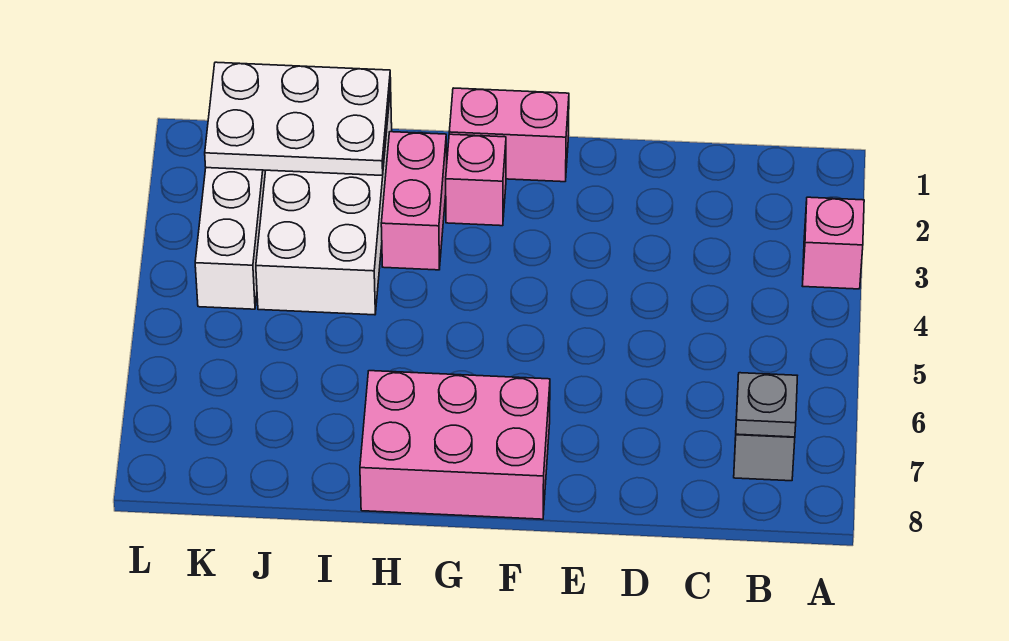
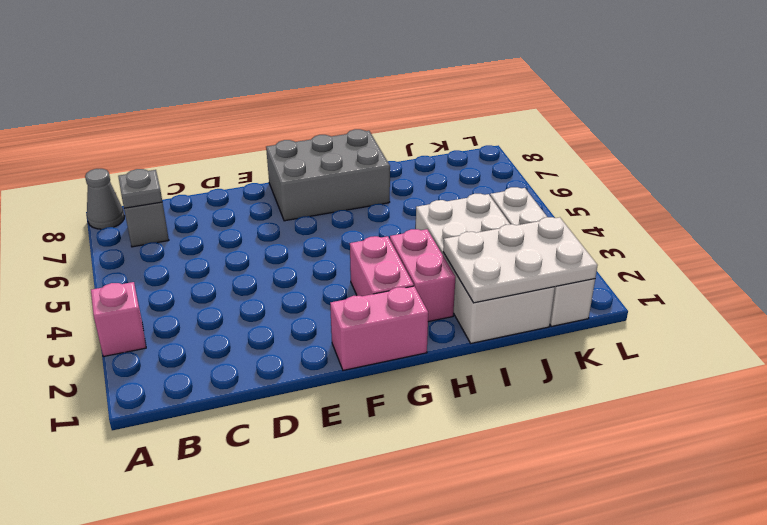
none -> grey cone A8 level 1
pink brick F7:H8 level 1 -> grey brick F7:H8 level 1
pink brick G2 level 1 -> pink brick G2:G3 level 1

